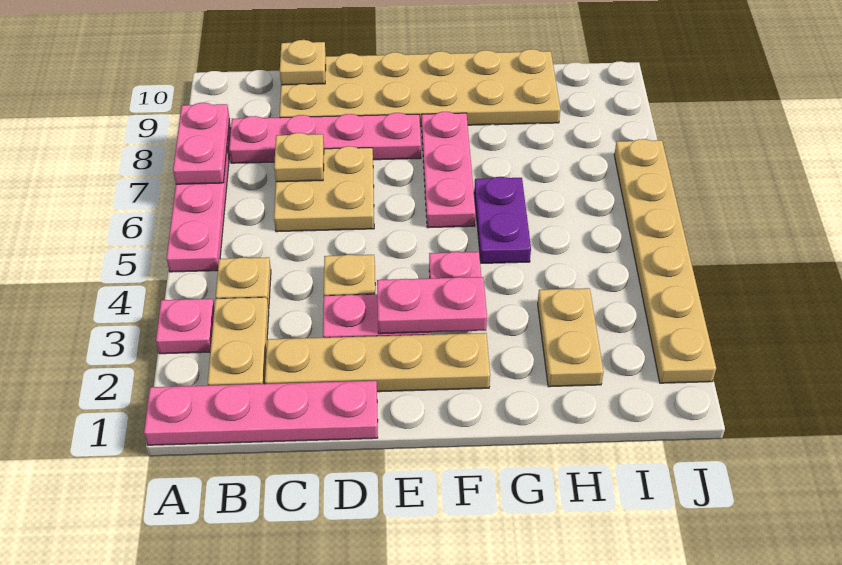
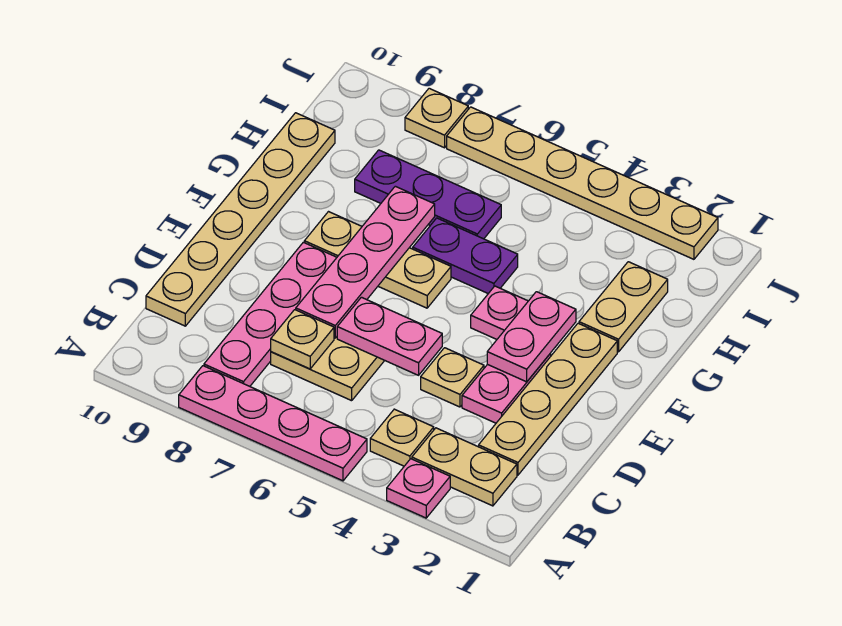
pink plate A1:D1 level 1 -> pink plate D7:G7 level 2
pink plate A7:A8 level 2 -> pink plate D5:D6 level 2
tan plate C9:H10 level 1 -> tan plate C10:H10 level 1
tan plate C10 level 2 -> tan plate J8 level 1
pink plate F6:F8 level 1 -> tan plate F6:F8 level 1
tan plate H2:H3 level 1 -> tan plate G2:H2 level 1
none -> purple plate H6:H8 level 1

